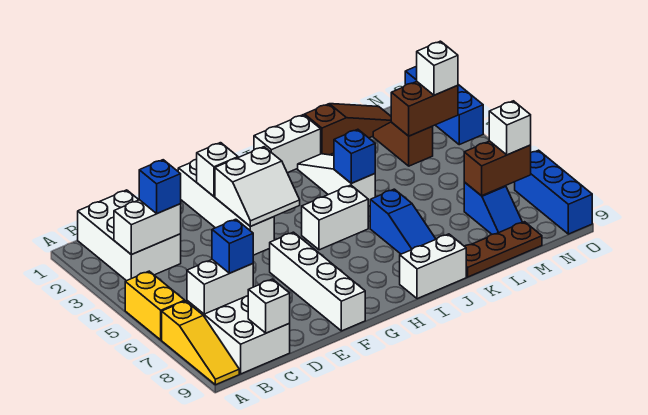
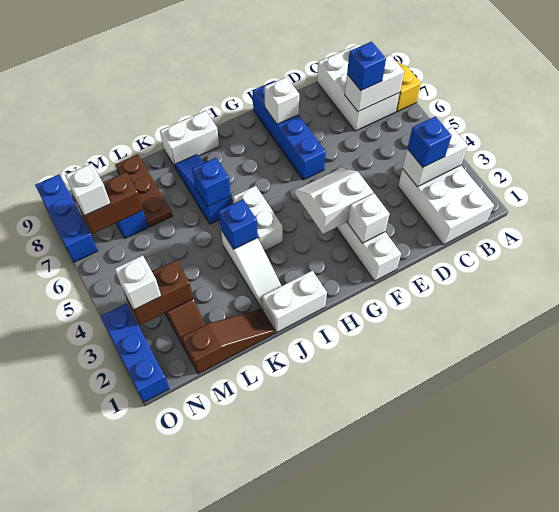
yellow brick A5:A6 level 1 -> none
white brick C9 level 2 -> white brick F8 level 2
white brick F6:F9 level 1 -> blue brick F6:F9 level 1
white brick H5:I5 level 1 -> white brick I4:I5 level 1
none -> blue brick J6 level 2
brown slope K1:M1 level 1 top K -> brown slope K1:M1 level 1 top M
brown plate K9:M9 level 1 -> brown plate L7:L9 level 1

